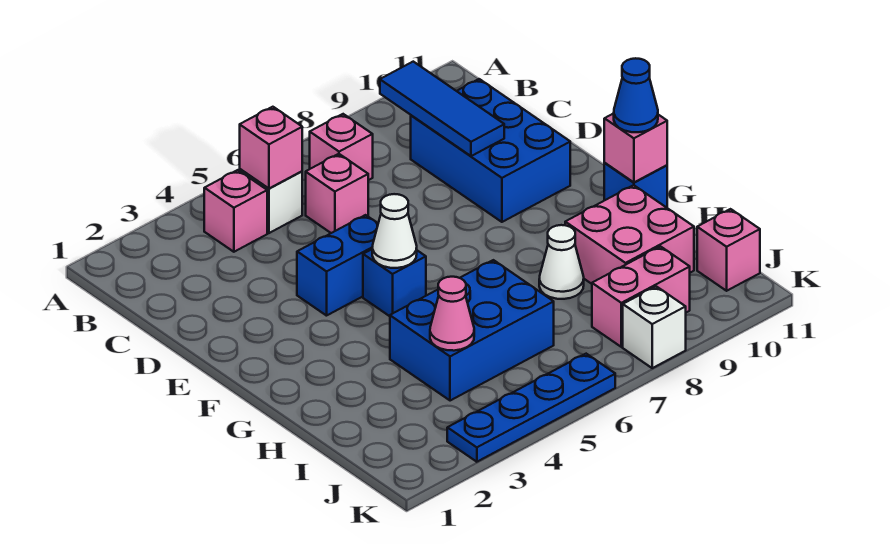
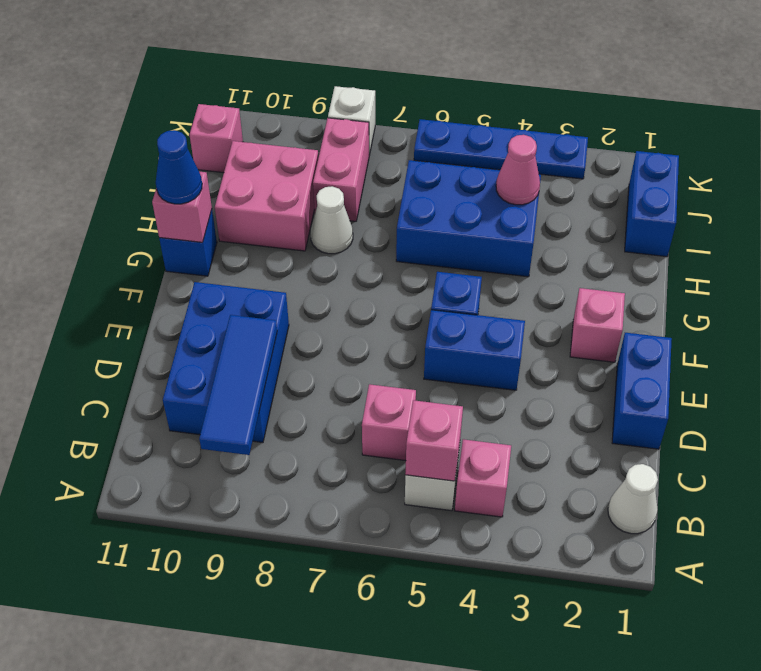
pink brick B7 level 1 -> pink brick F2 level 1
none -> blue brick D1:E1 level 1
white cone F5 level 2 -> white cone B1 level 1
none -> blue brick I1:J1 level 1
pink brick J8:J9 level 1 -> pink brick I8:J8 level 1

